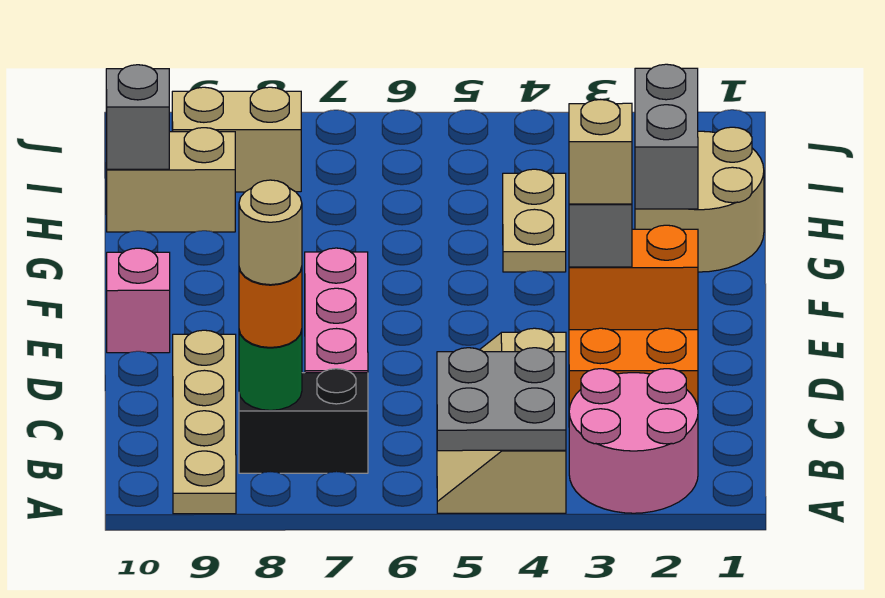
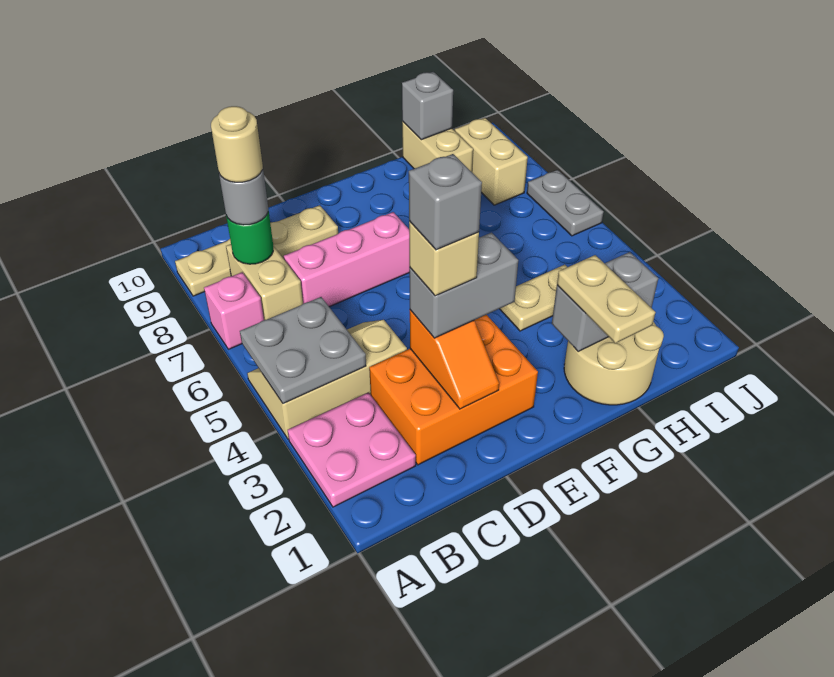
pink round brick A2:B3 level 1 -> pink plate A2:B3 level 1
black brick B7:B8 level 1 -> tan brick B7:B8 level 1
orange round brick B8 level 3 -> grey round brick B8 level 3
orange brick D2:D3 level 2 -> orange slope D2:D3 level 2 top 3
none -> grey brick D3 level 5
pink brick E10 level 1 -> pink brick A7 level 1
none -> tan plate G1:G2 level 3
none -> grey plate J6:J7 level 1

